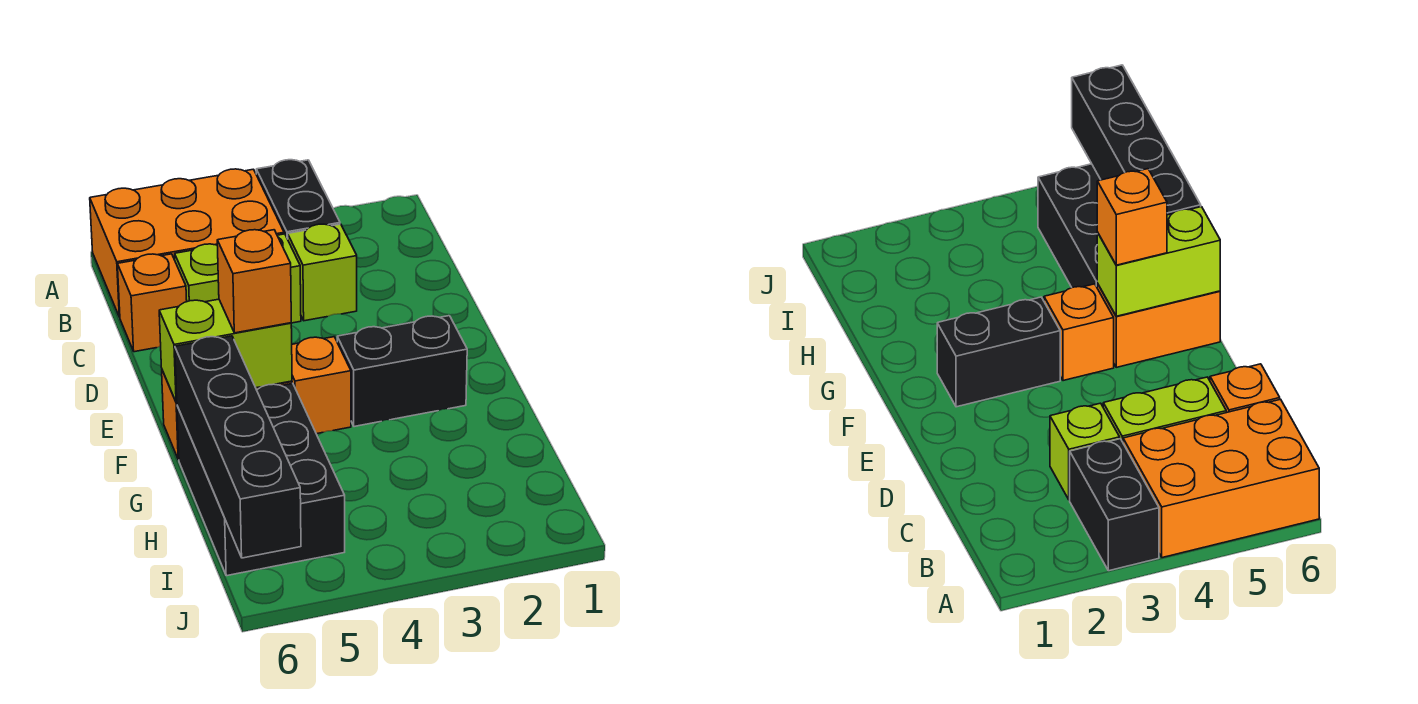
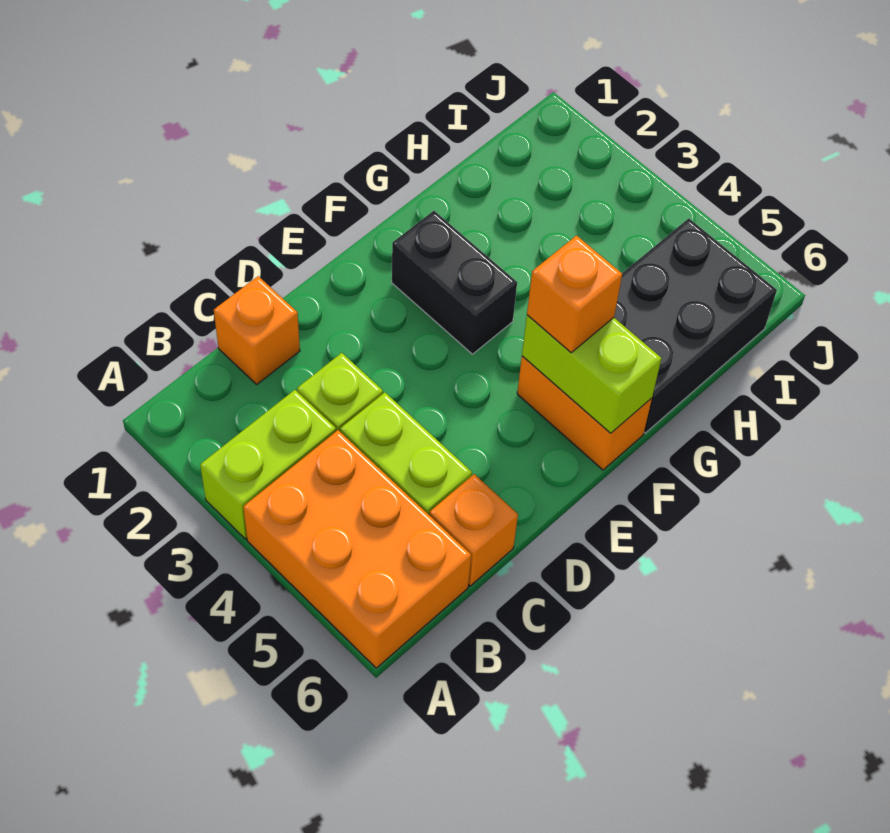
black brick A3:B3 level 1 -> lime brick A3:B3 level 1
orange brick F4 level 1 -> orange brick C1 level 1
black brick G6:J6 level 2 -> none

